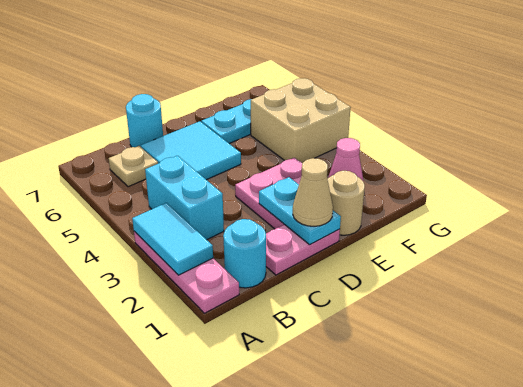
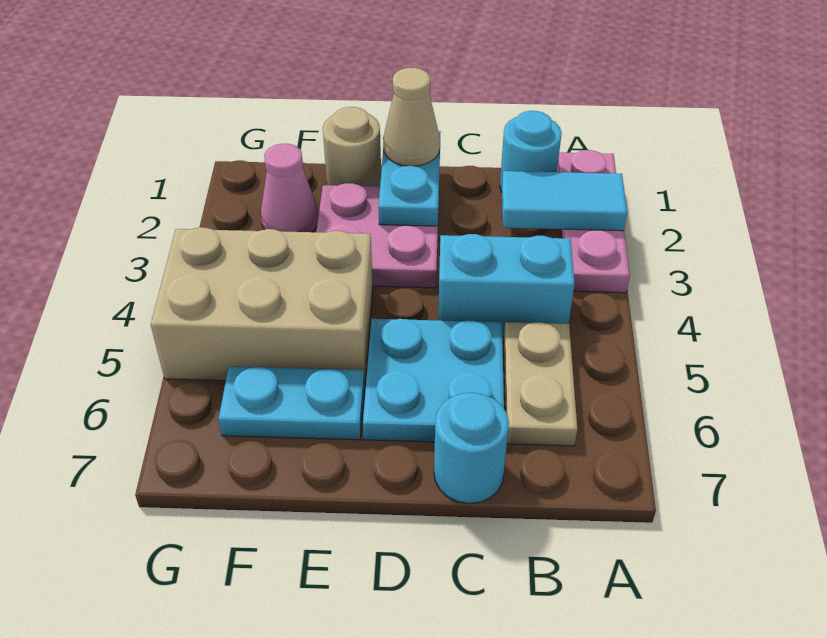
cyan tile A2:A3 level 2 -> cyan tile A2:B2 level 2
cyan brick B3:B4 level 1 -> cyan brick B4:C4 level 1
tan plate B6 level 1 -> tan plate B5:B6 level 1
pink plate C1:D1 level 1 -> none
cyan tile C5:D6 level 1 -> cyan plate C5:D6 level 1
tan brick F4:G5 level 1 -> tan brick E4:G5 level 1

